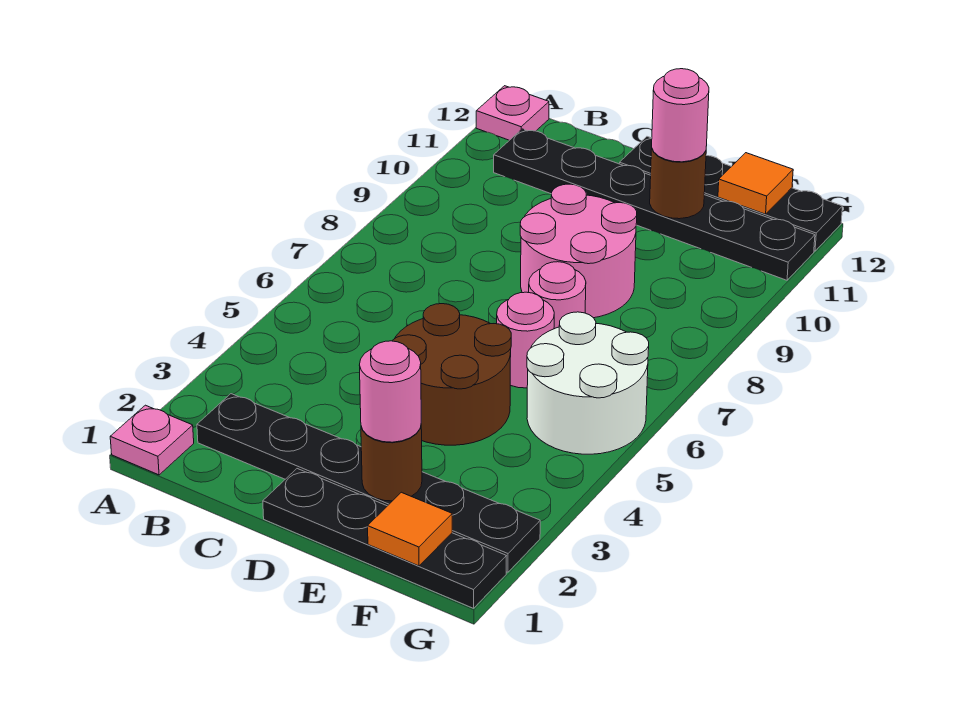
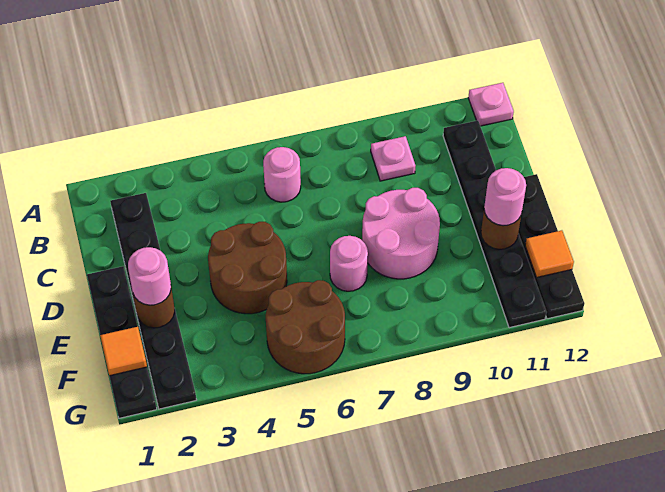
pink plate A1 level 1 -> pink plate B9 level 1
pink round brick E6 level 1 -> pink round brick B6 level 1
white round brick F5:G6 level 1 -> brown round brick F5:G6 level 1

